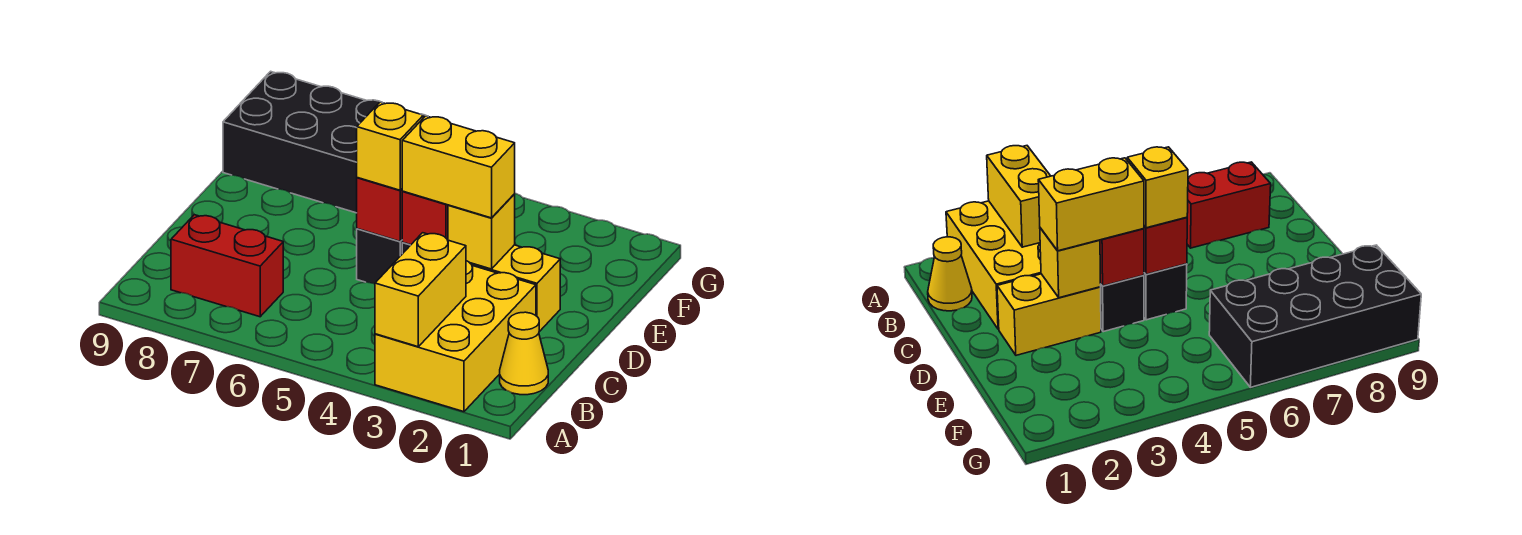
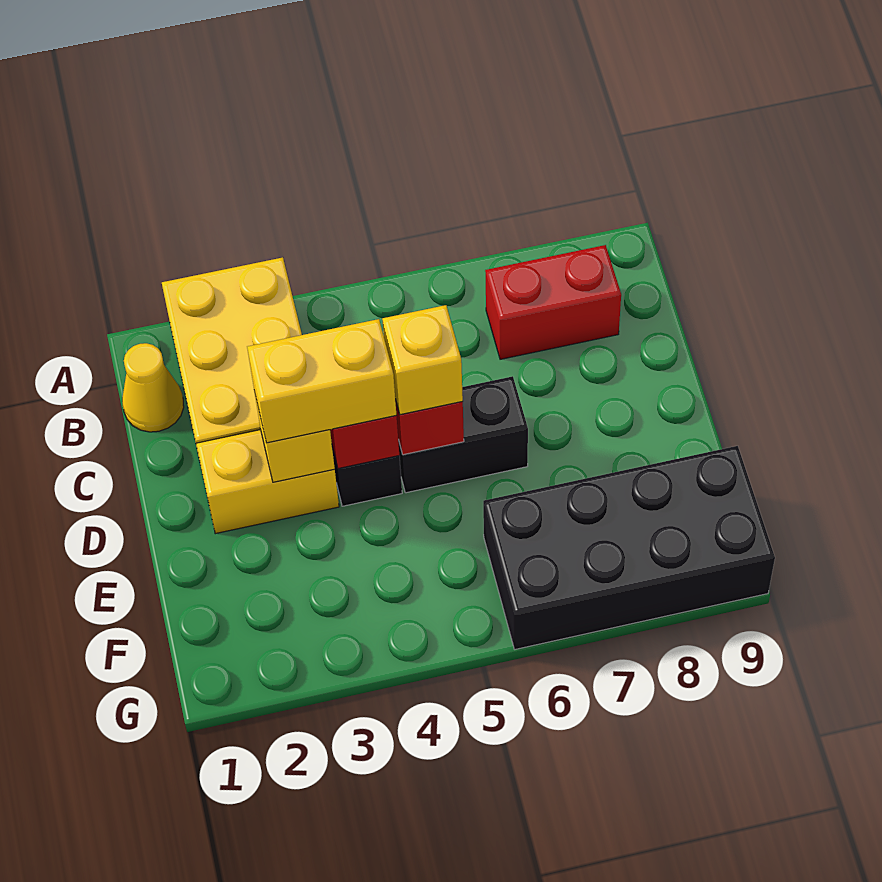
yellow brick A3:B3 level 2 -> none
black brick D5 level 1 -> black brick D5:D6 level 1

